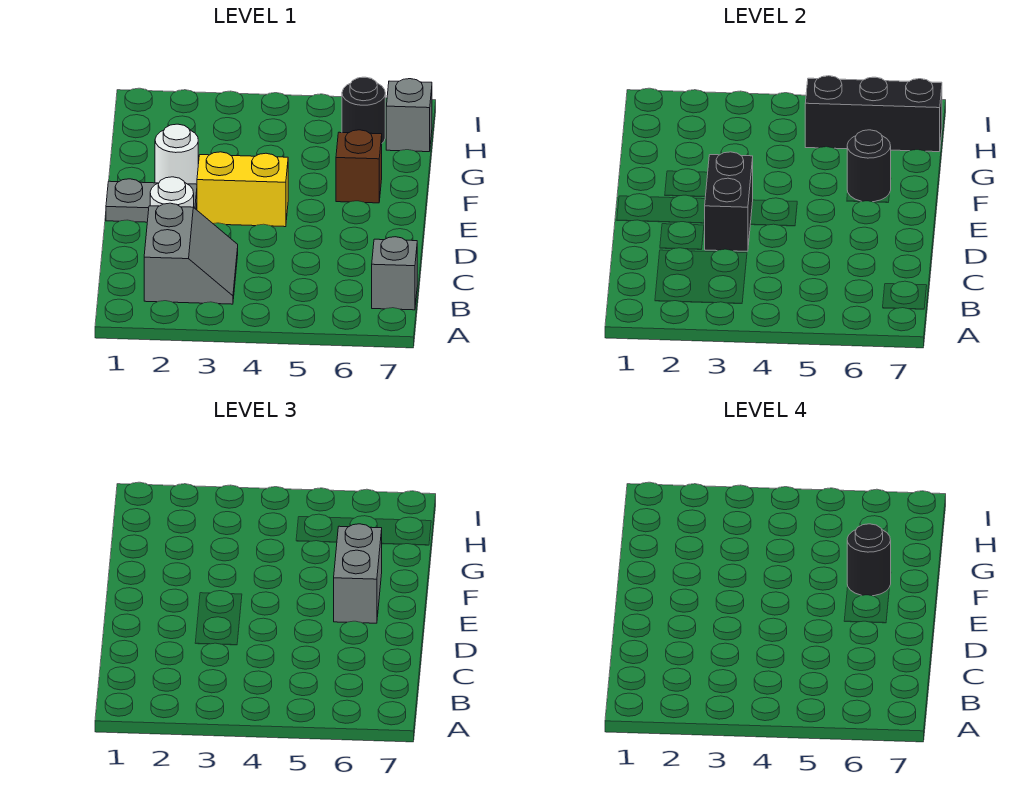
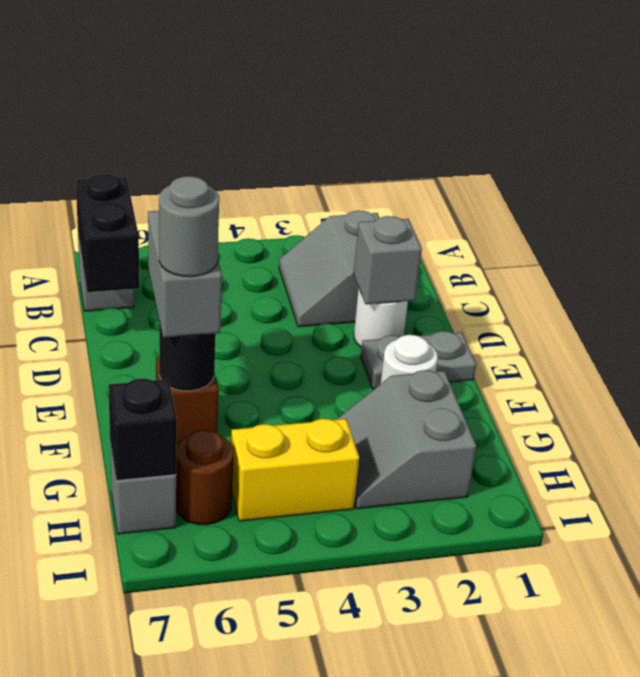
none -> grey brick D2 level 2
black brick D3:E3 level 2 -> black brick B7:C7 level 2
yellow brick E3:E4 level 1 -> yellow brick H4:H5 level 1
black round brick F6 level 4 -> grey round brick F6 level 4
none -> grey slope G2:H3 level 1 top 2
black brick H5:H7 level 2 -> black brick H7 level 2
black round brick H6 level 1 -> brown round brick H6 level 1

